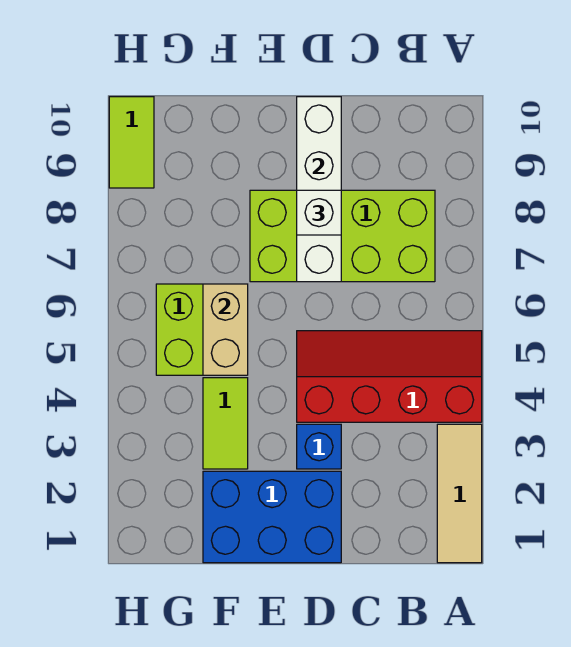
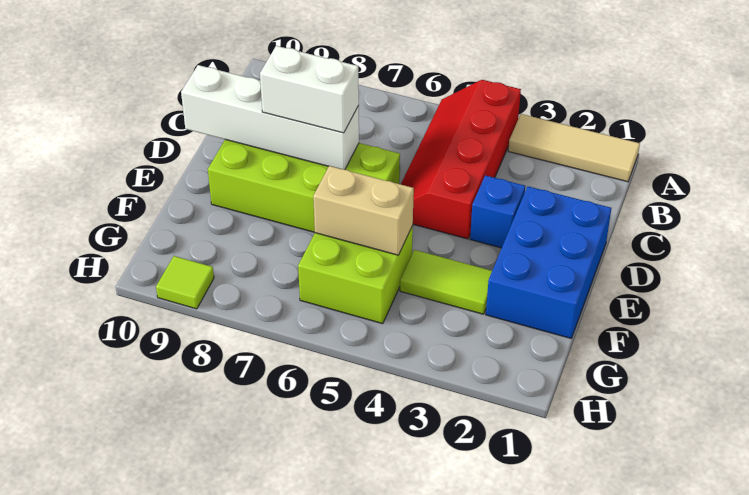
lime brick B7:E8 level 1 -> lime brick D6:E9 level 1
white brick D8 level 3 -> white brick D7:D8 level 3
lime tile H9:H10 level 1 -> lime tile H9 level 1

